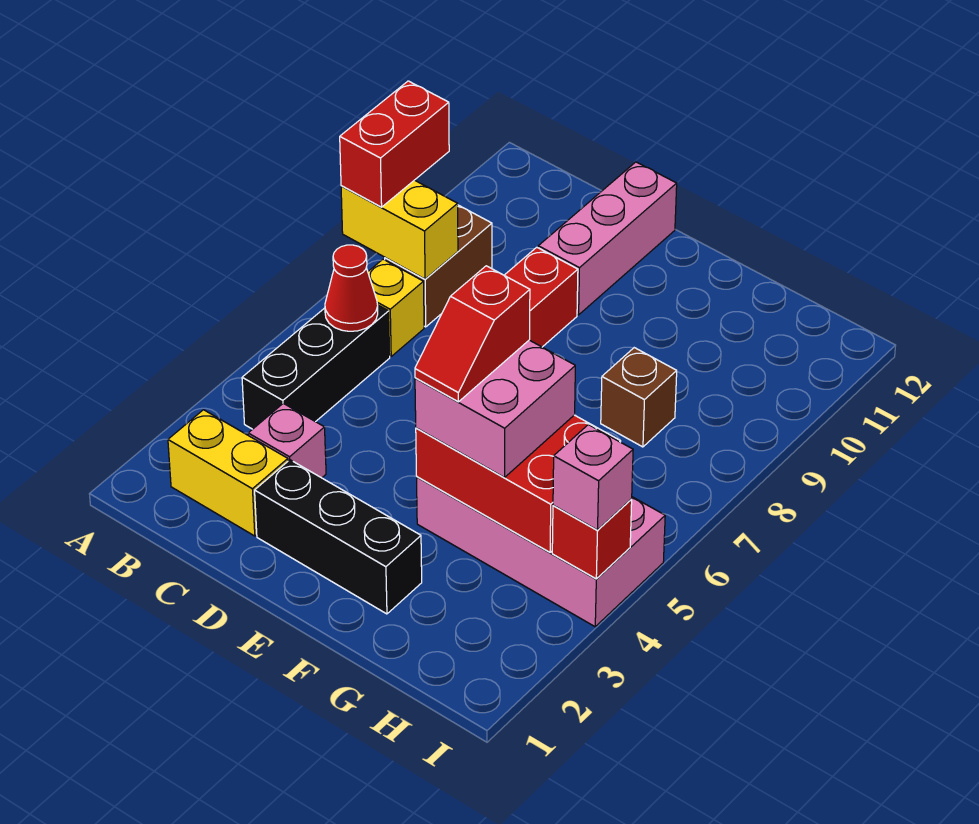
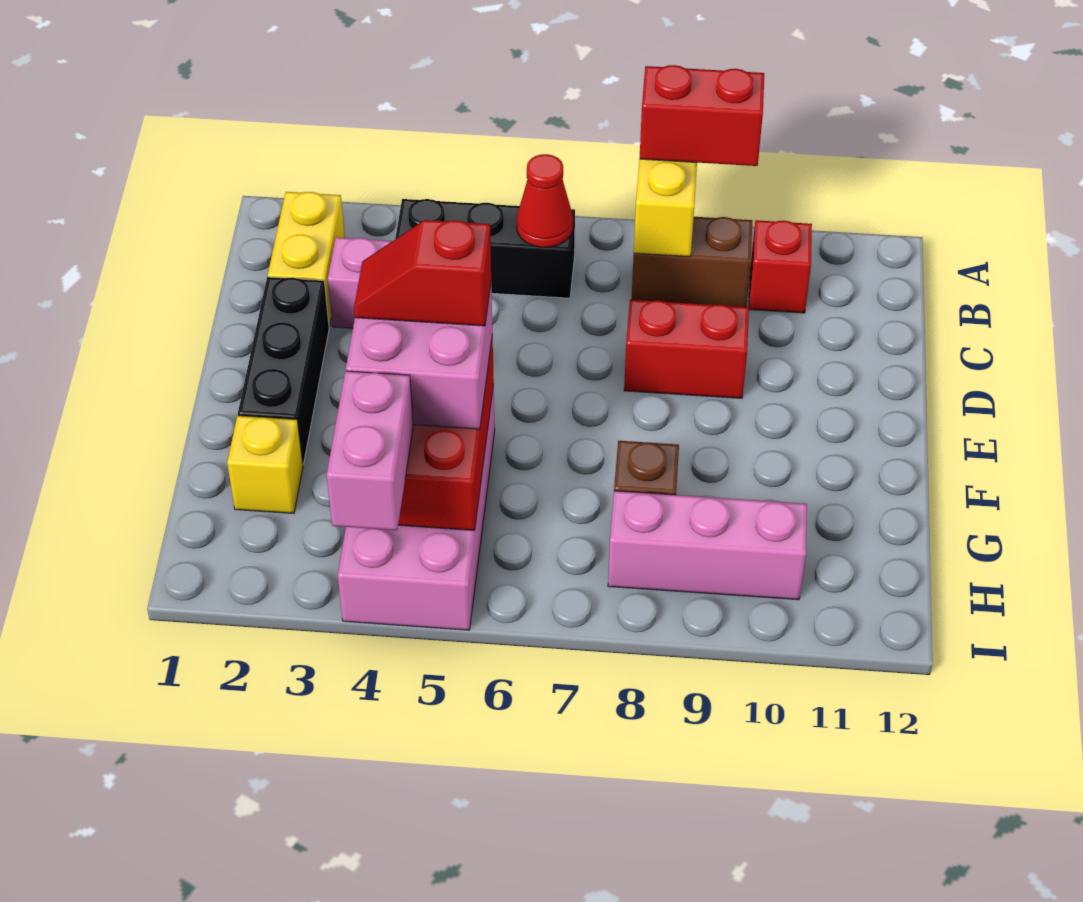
yellow brick B7 level 1 -> yellow brick G2 level 1
pink brick D10:D12 level 1 -> pink brick H8:H10 level 1
red brick I4 level 2 -> red brick B10 level 1
pink brick I4 level 3 -> pink brick H4:I4 level 3

